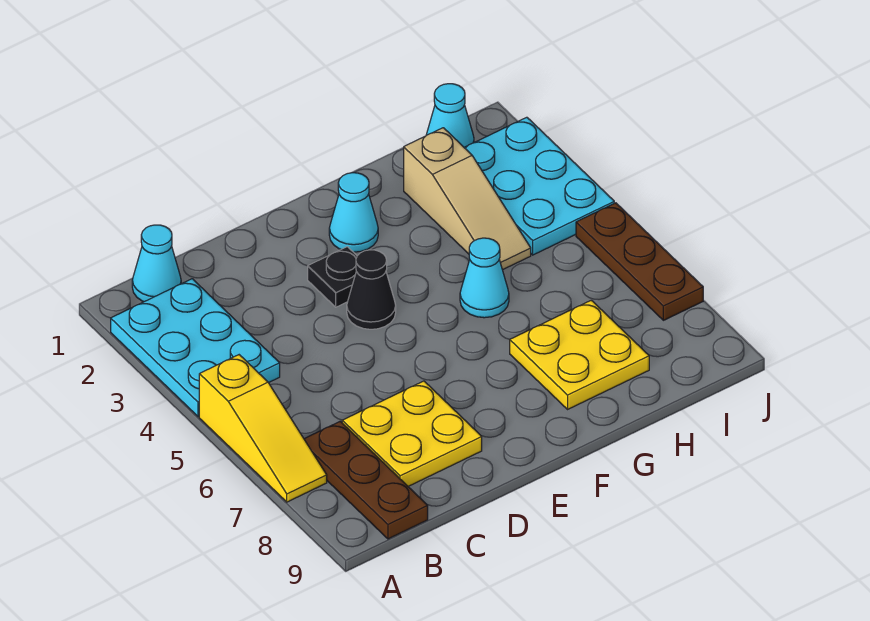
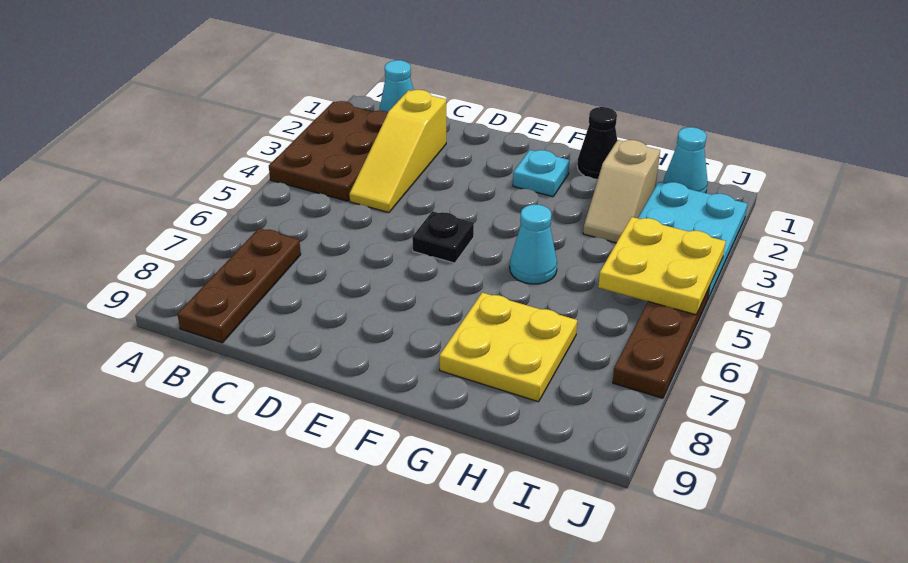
cyan plate A2:B4 level 1 -> brown plate A2:B4 level 1
yellow slope A5:A7 level 1 top 5 -> yellow slope C2:C4 level 1 top 2
yellow plate C7:D8 level 1 -> yellow plate I4:J5 level 2
black plate E3 level 1 -> black plate E5 level 1
black cone E4 level 1 -> black cone G1 level 1
cyan cone F2 level 1 -> cyan plate F2 level 1
tan slope H2:H4 level 1 top 2 -> tan slope H2:H3 level 1 top 2

